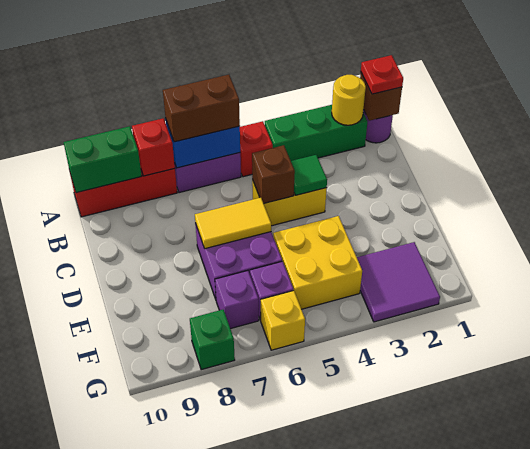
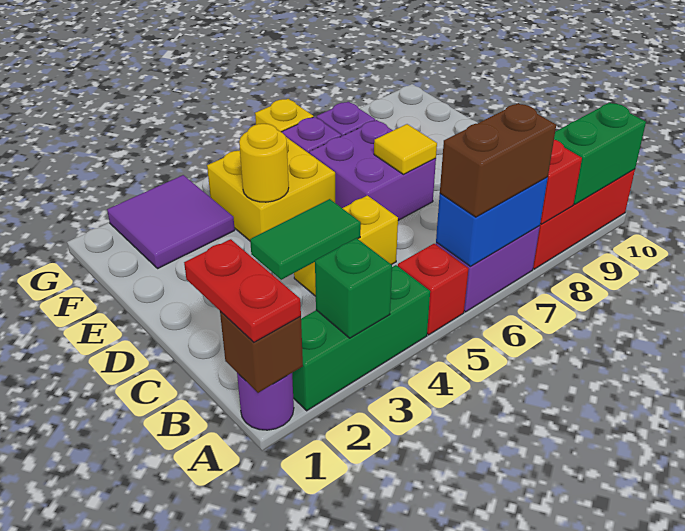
red plate A1 level 3 -> red plate A1:B1 level 3
yellow round brick A2 level 2 -> yellow round brick E4 level 2
green tile C4 level 2 -> green tile C3:C4 level 2
brown brick C5 level 2 -> none
yellow tile D6:D7 level 2 -> yellow tile D7 level 2
green brick G8 level 1 -> green brick A3 level 2

